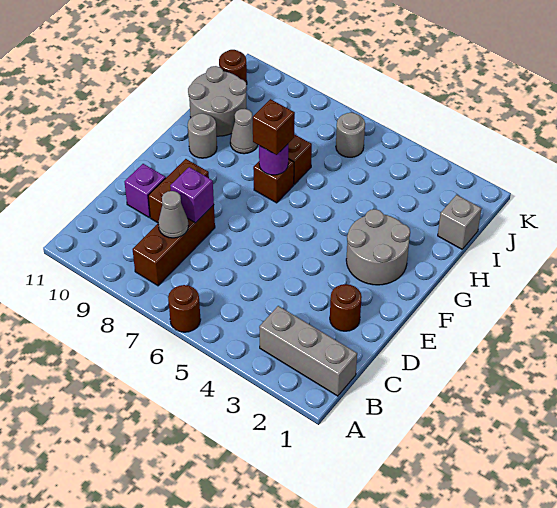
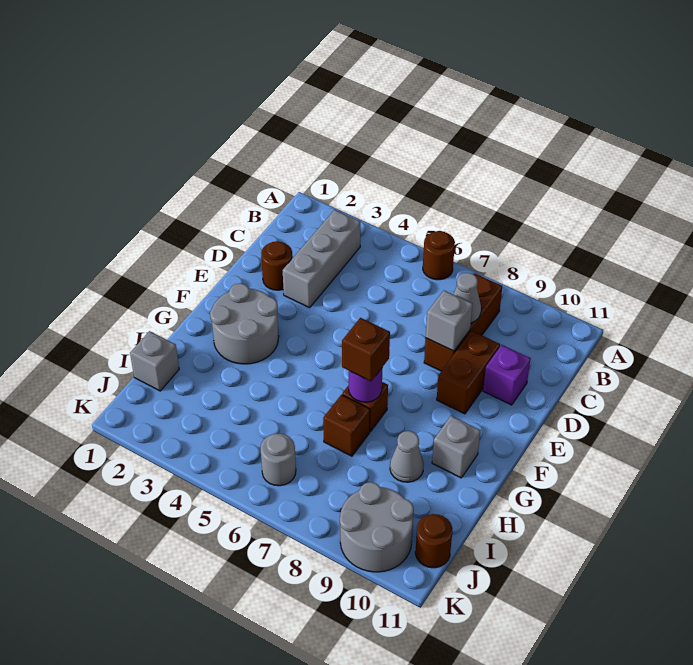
grey brick B1:B3 level 1 -> grey brick B3:D3 level 1
purple brick D8 level 2 -> grey brick D8 level 2
grey round brick G10 level 1 -> grey brick G10 level 1
grey round brick H10:I11 level 1 -> grey round brick J9:K10 level 1

